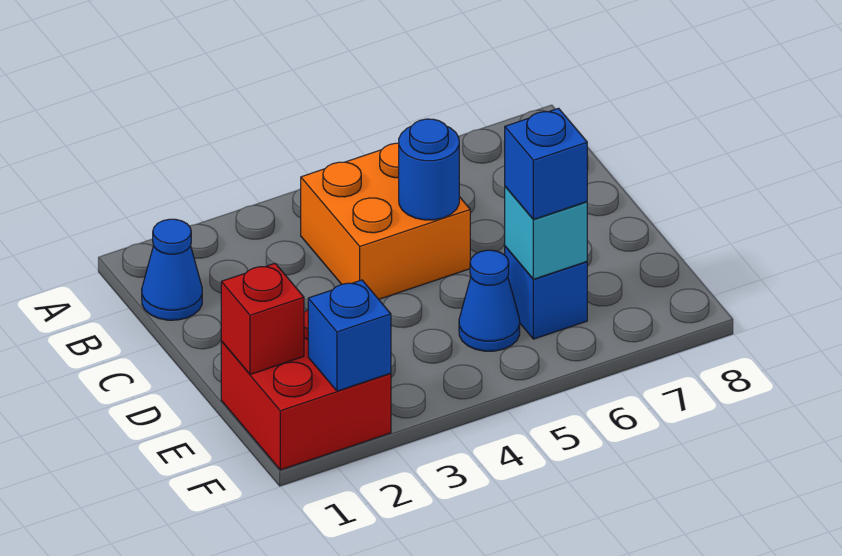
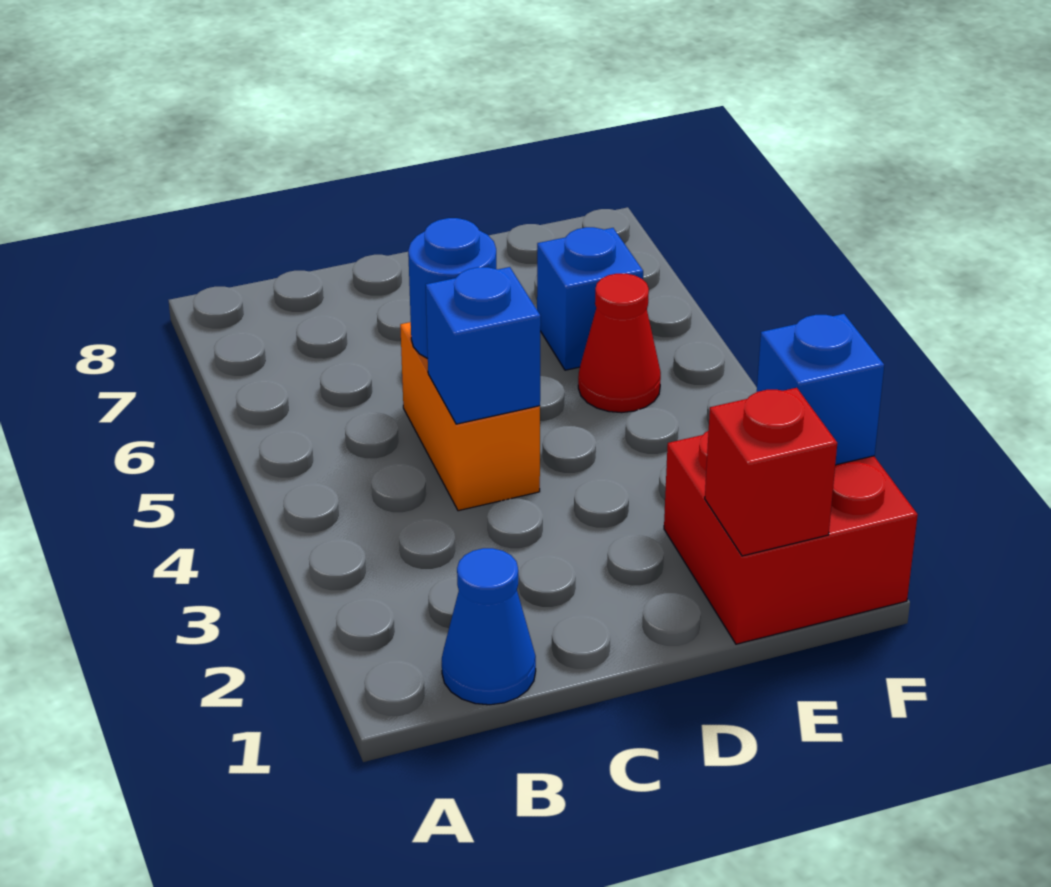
orange brick B4:C5 level 1 -> orange brick C4:C5 level 1
blue cone E5 level 1 -> red cone E5 level 1
cyan brick E6 level 2 -> none
blue brick E6 level 3 -> blue brick C4 level 2

